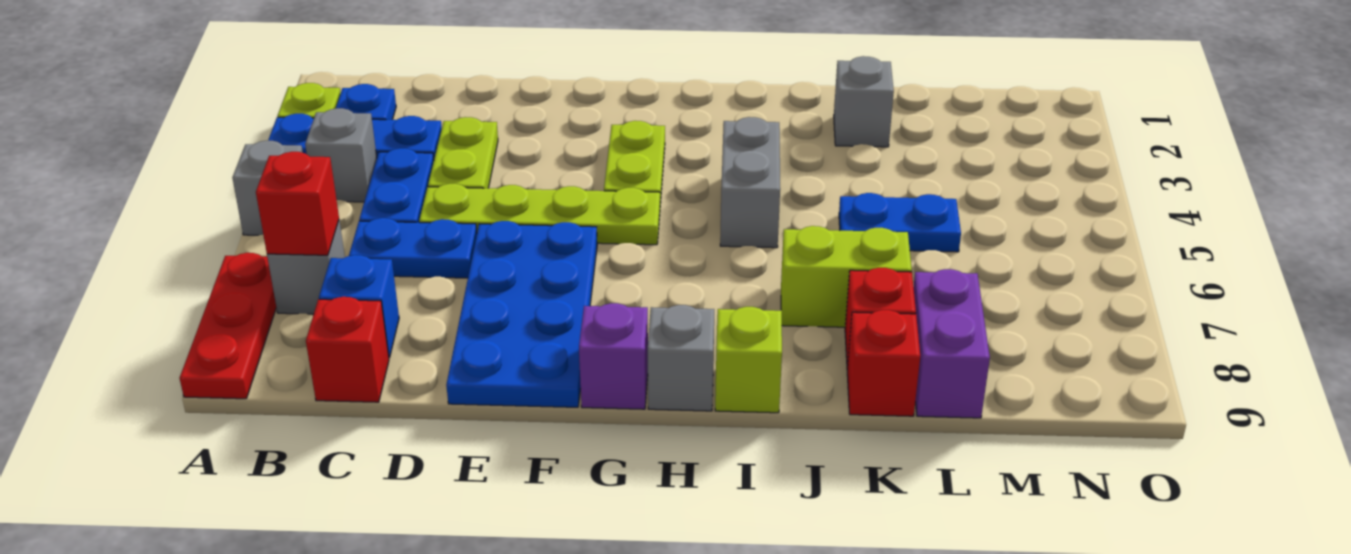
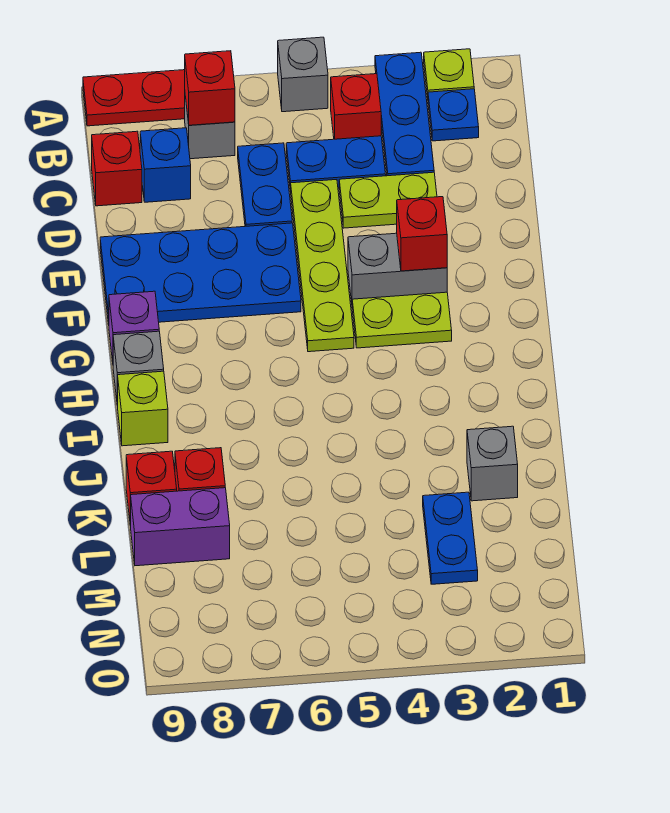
grey brick B4 level 1 -> red brick B4 level 1
none -> red brick F3 level 2
grey brick I4:I5 level 1 -> grey brick F3:F4 level 1
lime brick J7:K7 level 1 -> none
blue plate K5:L5 level 1 -> blue plate L3:M3 level 1

